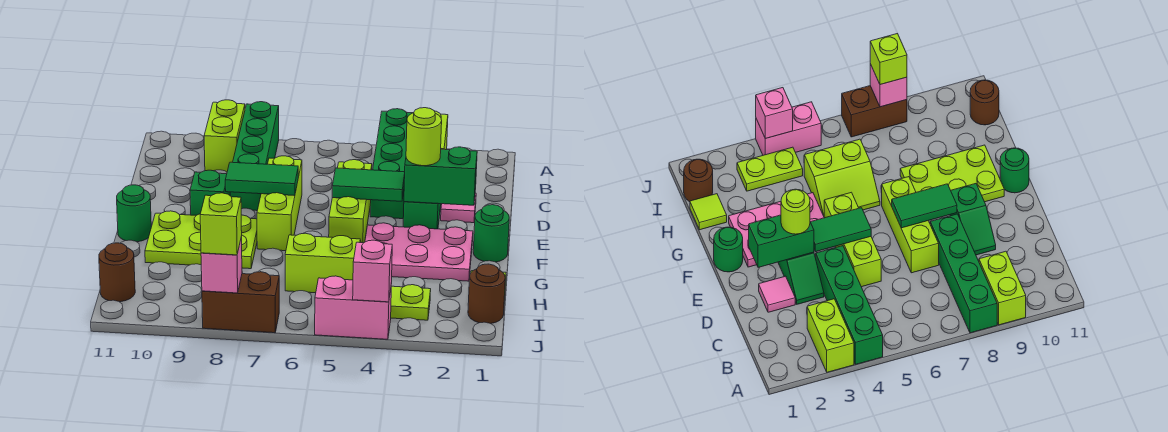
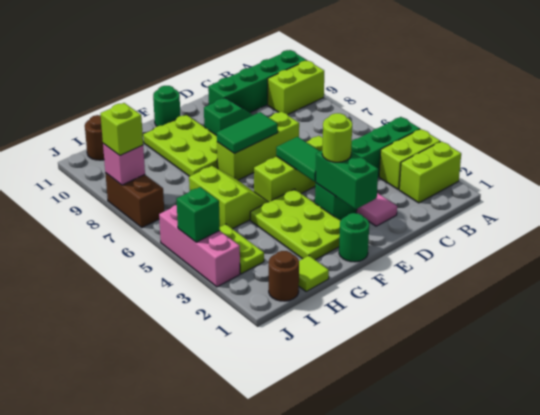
none -> lime brick A2:B2 level 1
green brick A8:D8 level 1 -> green brick A10:D10 level 1
green tile E7:E8 level 2 -> green tile E7:F7 level 2
pink plate F2:G4 level 1 -> lime plate F2:G4 level 1
pink brick J4:J5 level 1 -> pink brick J3:J5 level 1
pink brick J4 level 2 -> green brick J4 level 2

